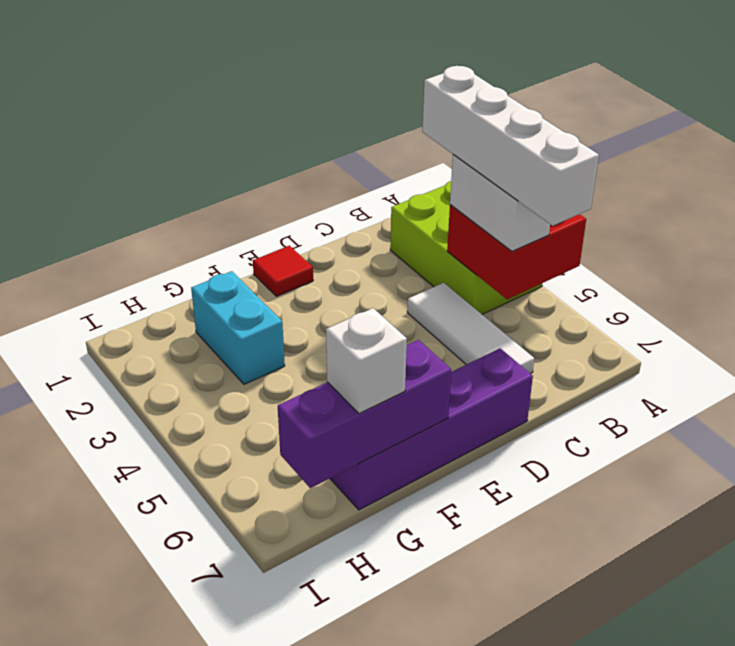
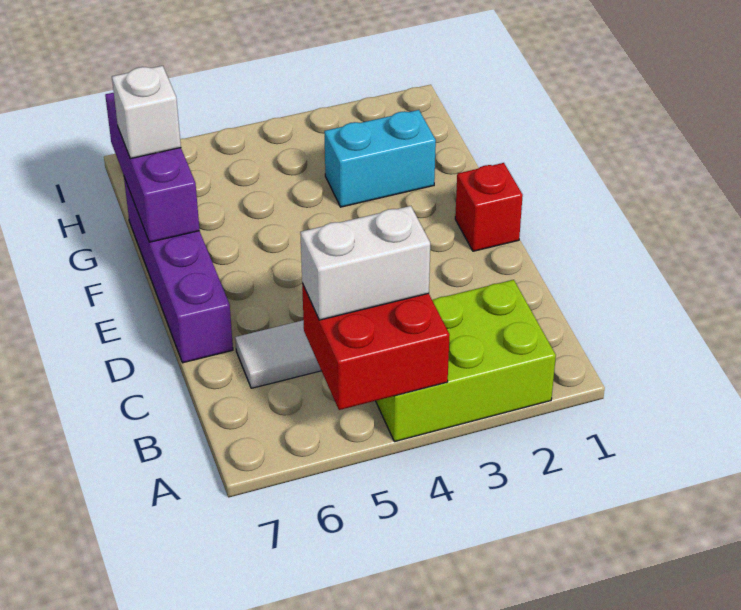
white brick B3:B6 level 4 -> none
red tile E1 level 1 -> red brick E1 level 1

